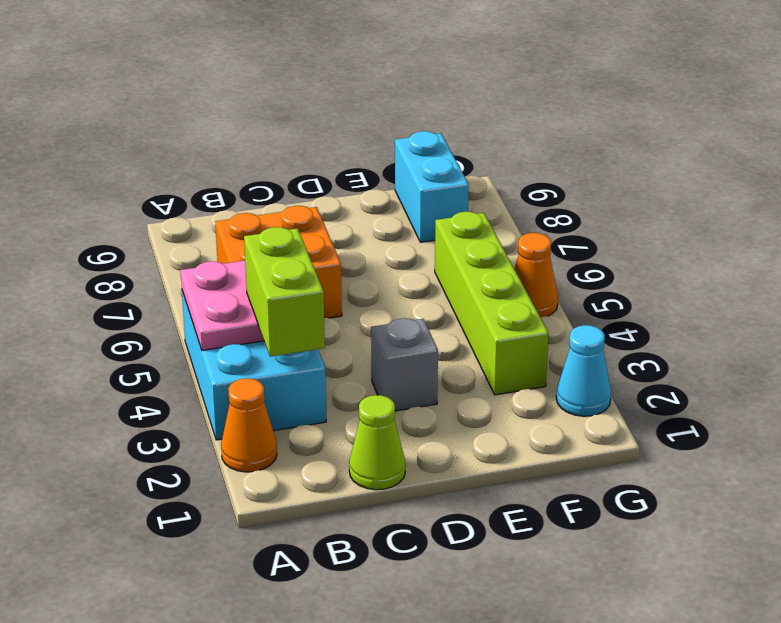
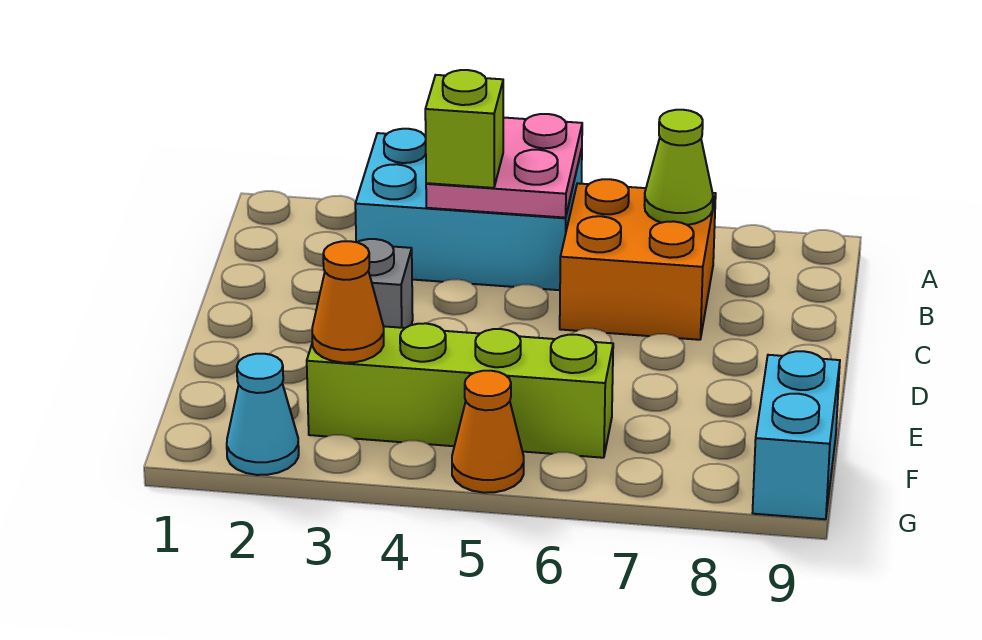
orange cone A2 level 1 -> orange cone F3 level 2
lime brick B3:B4 level 3 -> lime brick B4 level 3
lime cone C1 level 1 -> lime cone B7 level 2
cyan brick F8:F9 level 1 -> cyan brick F9:G9 level 1

